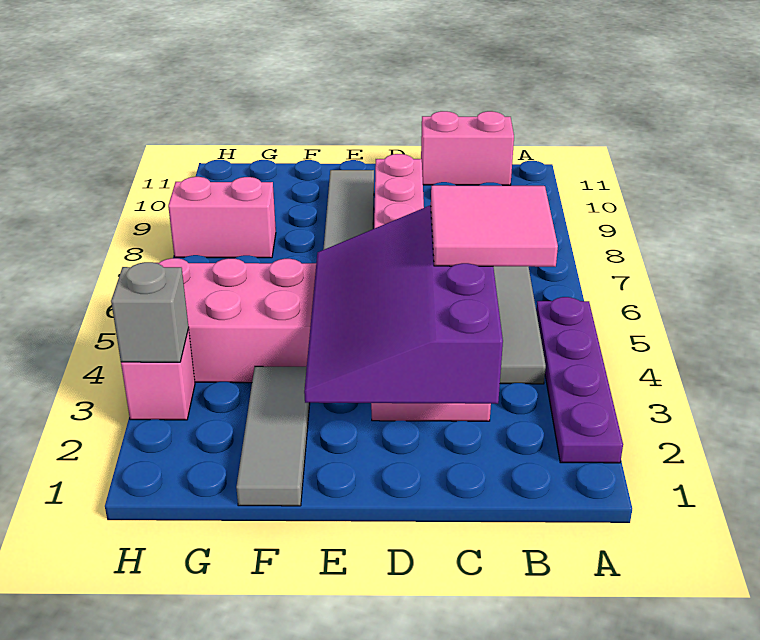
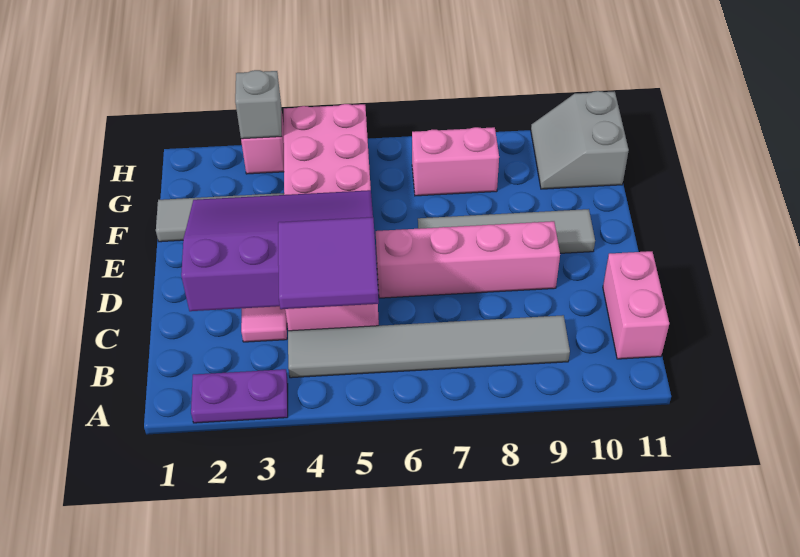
purple plate A2:A5 level 1 -> purple plate A2:A3 level 1
pink tile B4:C5 level 3 -> purple tile B4:C5 level 3
pink brick G8:H8 level 1 -> pink brick G7:G8 level 1
none -> grey slope G10:H11 level 1 top 11

